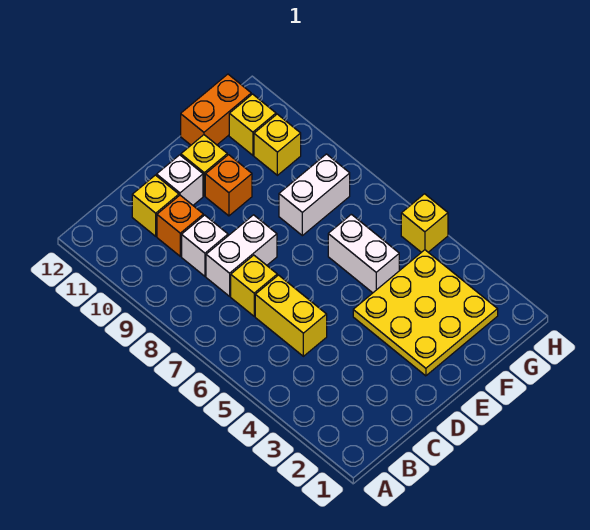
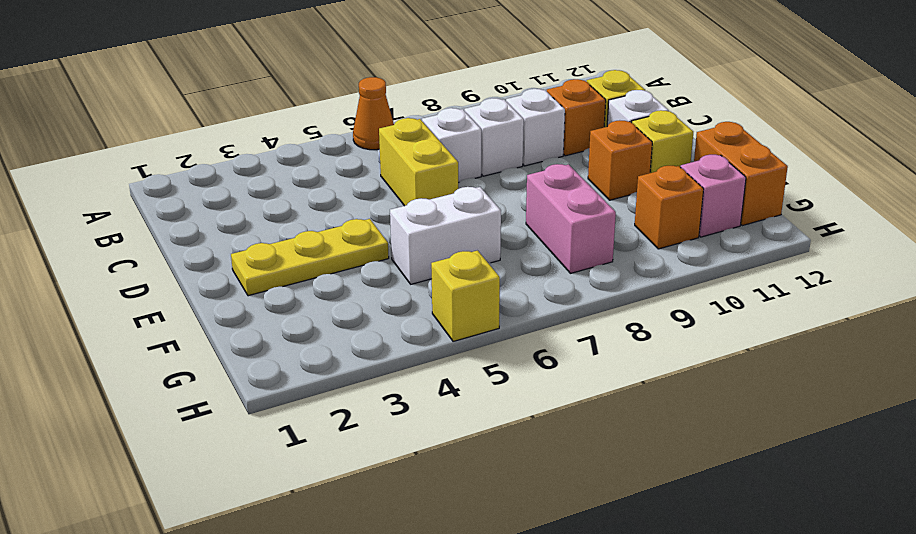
none -> orange cone A6 level 1
yellow brick C5:C6 level 1 -> yellow brick C6:D6 level 1
yellow brick C7 level 1 -> white brick C7 level 1
white brick C8:D8 level 1 -> white brick C8 level 1
yellow plate E2:G4 level 1 -> yellow plate E2:E4 level 1
white brick F8:G8 level 1 -> pink brick F8:G8 level 1
yellow brick G10 level 1 -> orange brick G10 level 1
yellow brick G11 level 1 -> pink brick G11 level 1

